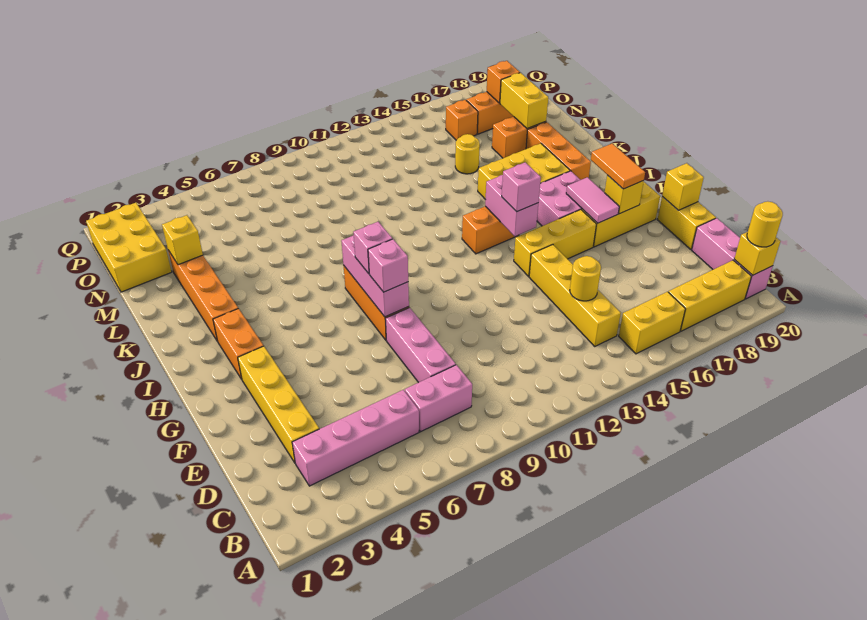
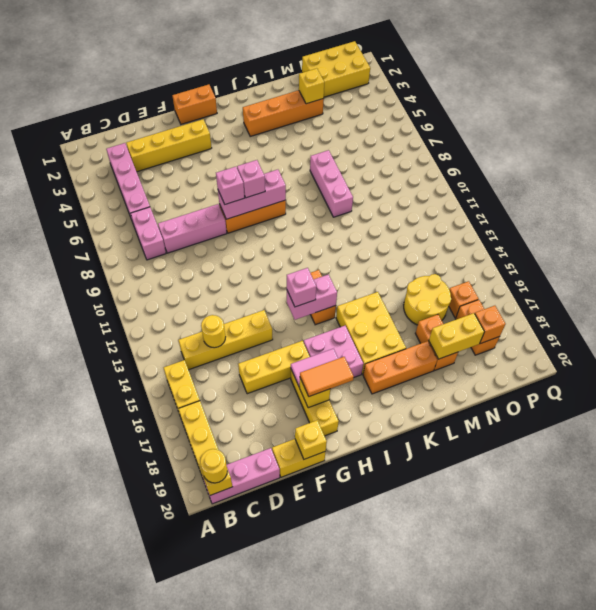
yellow brick G14:G16 level 1 -> yellow brick E16:G16 level 1
orange brick H3:I3 level 1 -> orange brick G1:H1 level 1
none -> pink brick L7:L9 level 1
yellow round brick M15 level 1 -> yellow round brick M15:N16 level 1

